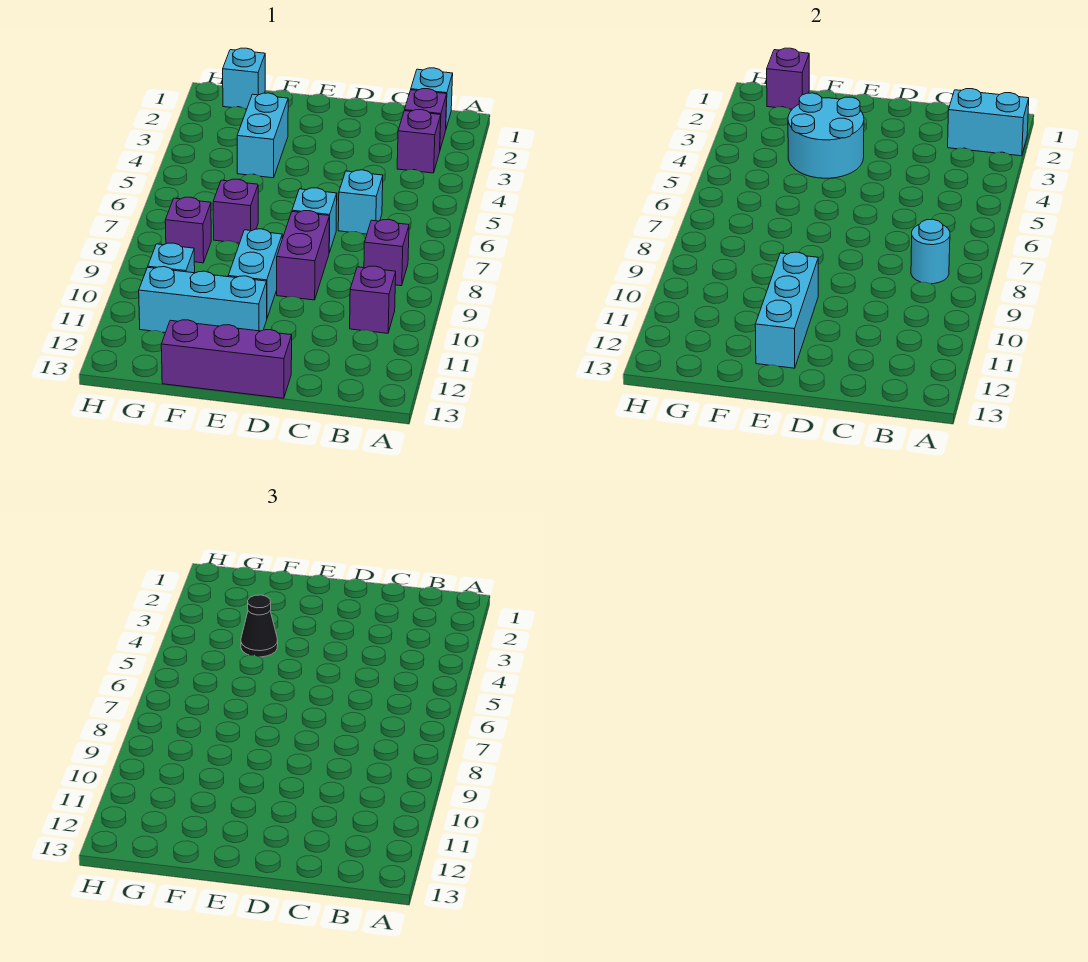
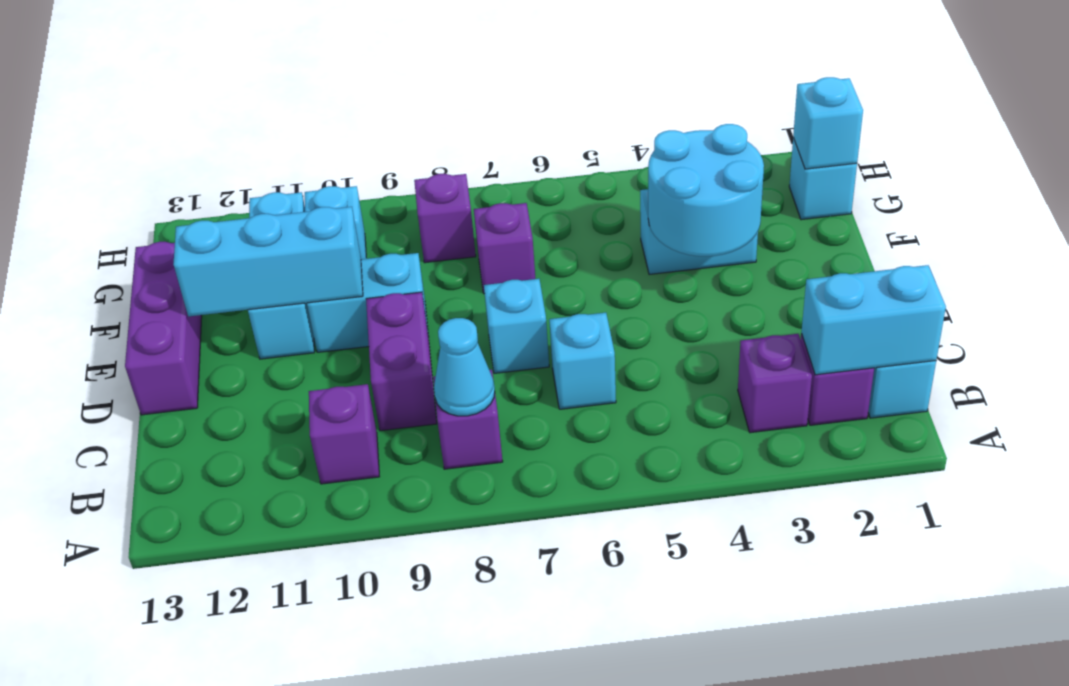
cyan brick A2:B2 level 2 -> cyan brick B1:B2 level 2
cyan round brick B8 level 2 -> cyan cone B8 level 2
purple brick D8:D9 level 1 -> purple brick C9:D9 level 1
black cone F4 level 3 -> none
purple brick G1 level 2 -> cyan brick G1 level 2

